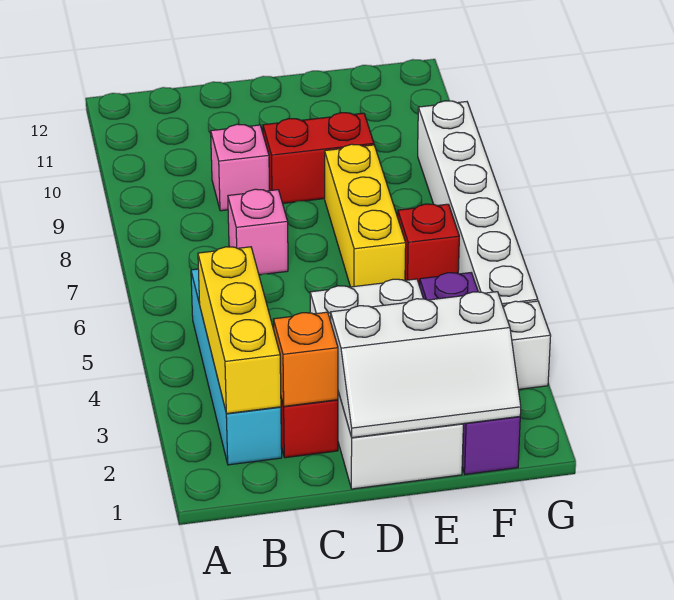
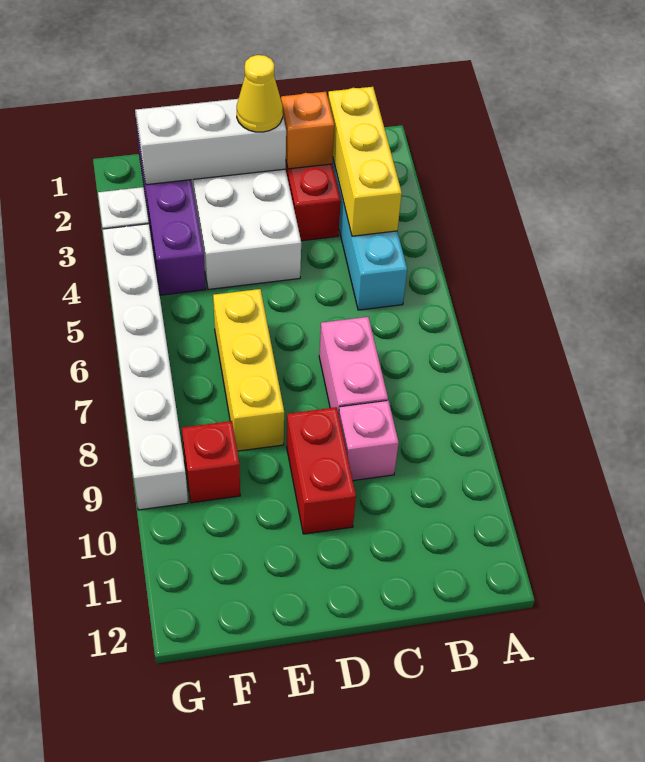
pink brick C7 level 1 -> pink brick C7:C8 level 1
none -> yellow cone D2 level 3
red brick D9:E9 level 1 -> red brick D9:D10 level 1
red brick F6 level 1 -> red brick F9 level 1

